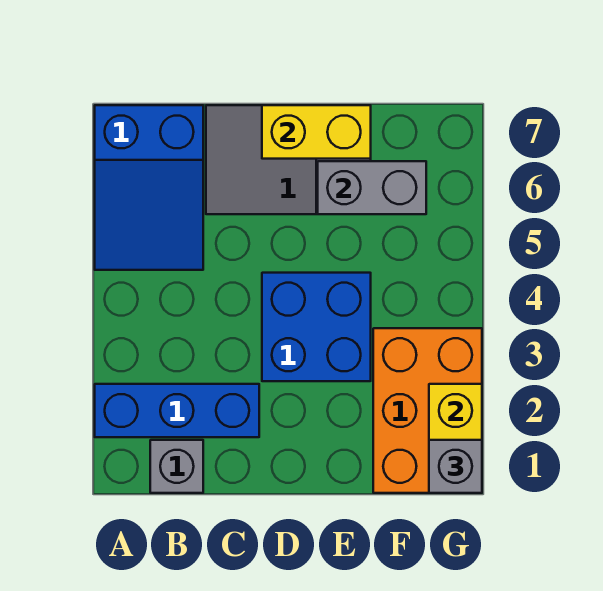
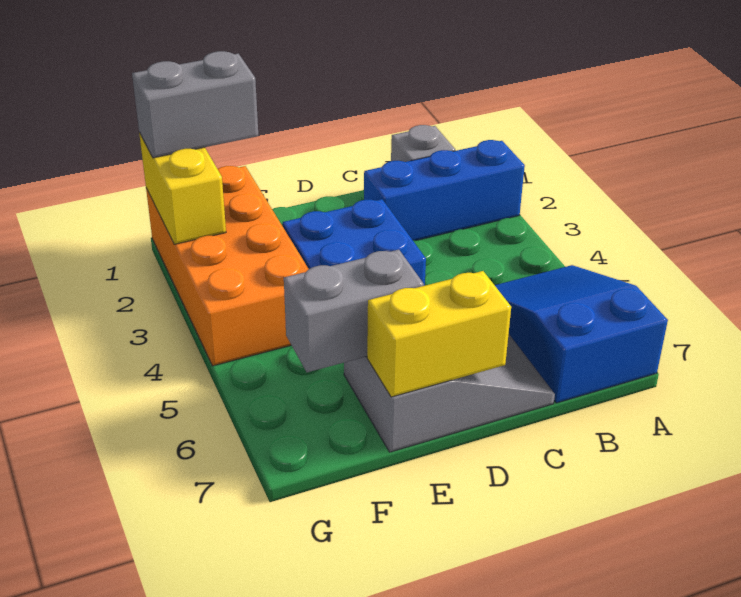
orange brick F1:G3 level 1 -> orange brick F1:G4 level 1
grey brick G1 level 3 -> grey brick F1:G1 level 3

